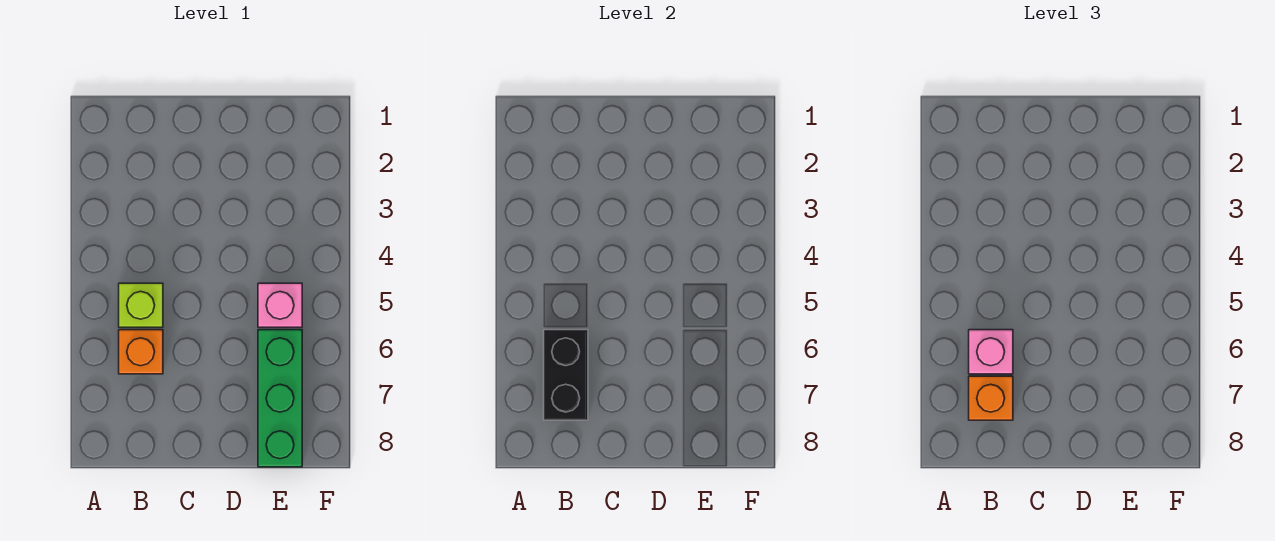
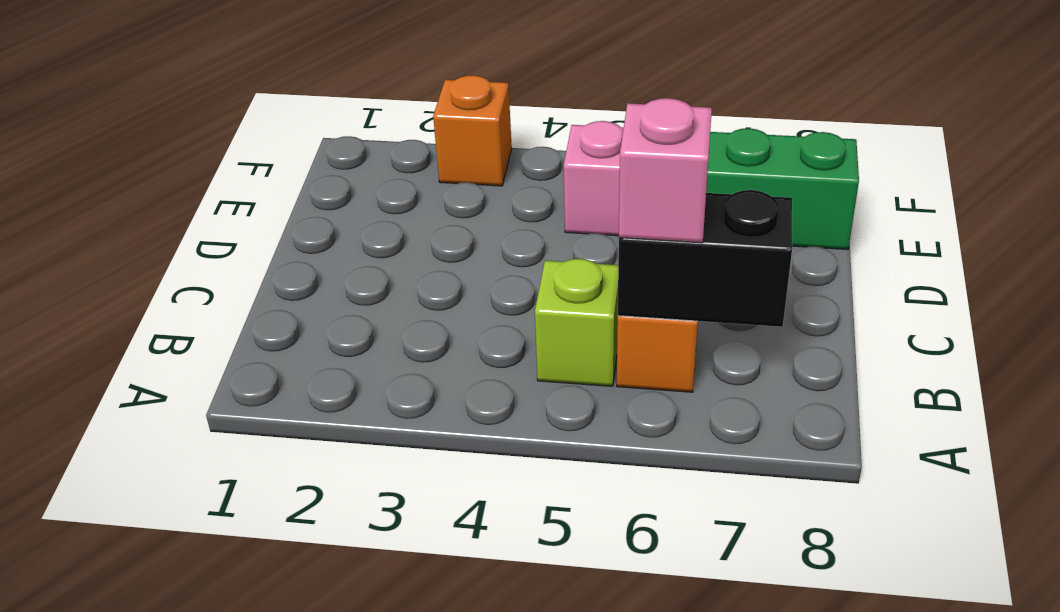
orange brick B7 level 3 -> orange brick F3 level 1

